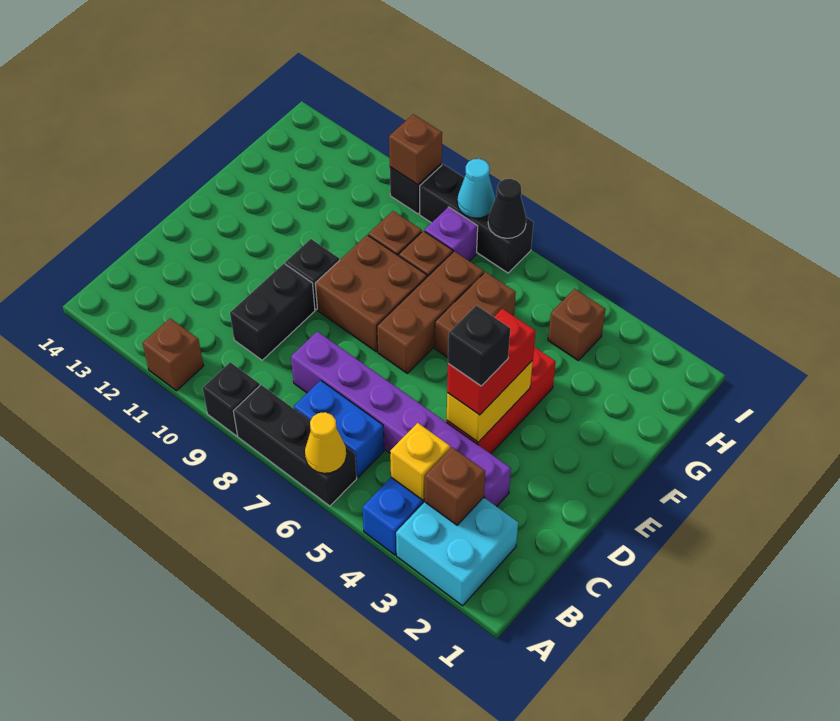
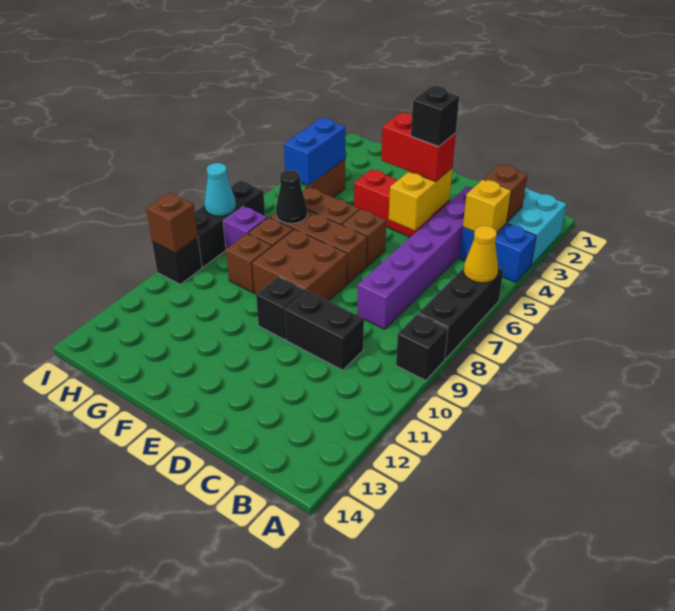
brown brick A11 level 1 -> brown brick E6 level 1
blue brick B6:B7 level 1 -> blue brick H4:H5 level 2
yellow brick D4:E4 level 2 -> yellow brick D4:D5 level 2
black cone I7 level 2 -> black cone G7 level 2

